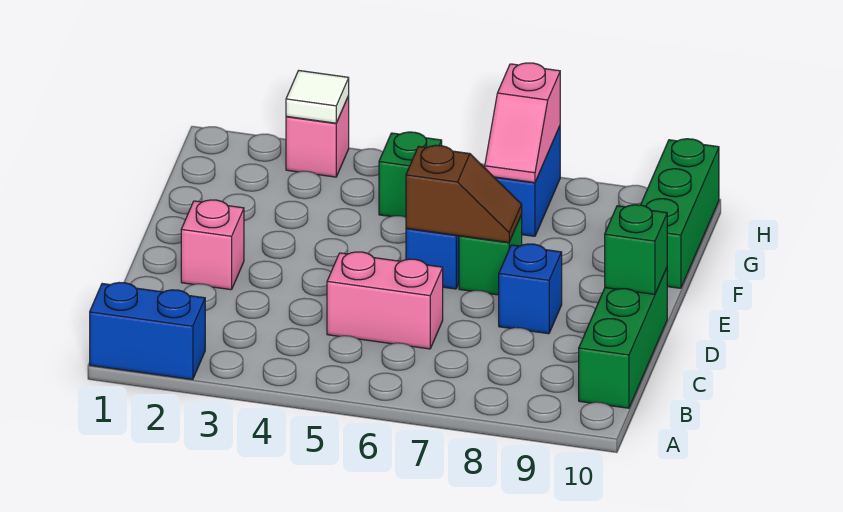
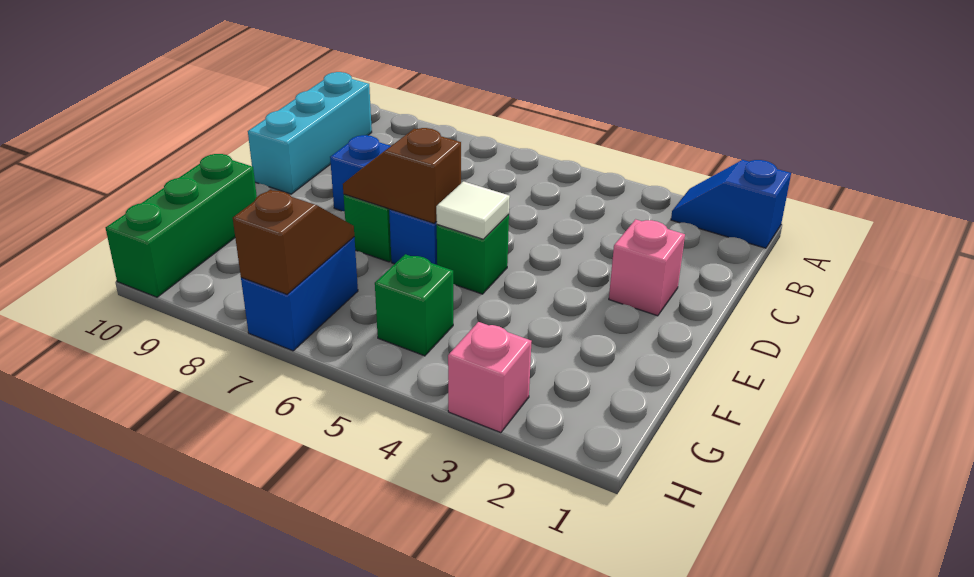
blue brick A1:A2 level 1 -> blue slope A1:A2 level 1 top 1
green brick B10:D10 level 1 -> cyan brick B10:D10 level 1
pink brick C5:C6 level 1 -> none
green brick D10 level 2 -> green brick E5 level 1
pink slope G7:H7 level 2 top H -> brown slope G7:H7 level 2 top H
white tile H3 level 2 -> white tile E5 level 2

